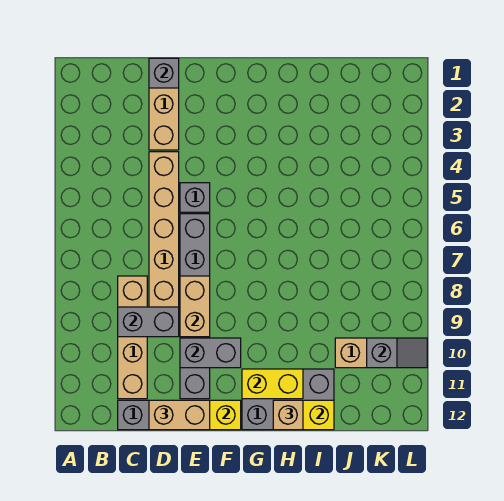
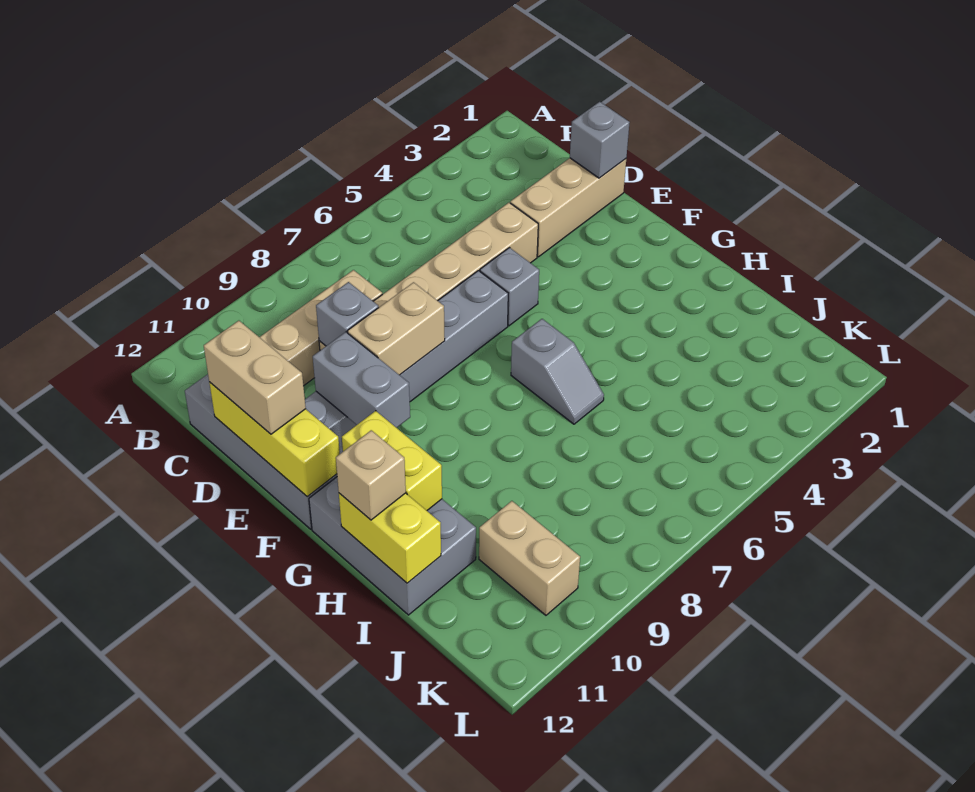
grey brick C9:D9 level 2 -> grey brick D9 level 2
grey slope K10:L10 level 2 top K -> grey slope G6:H6 level 1 top G

